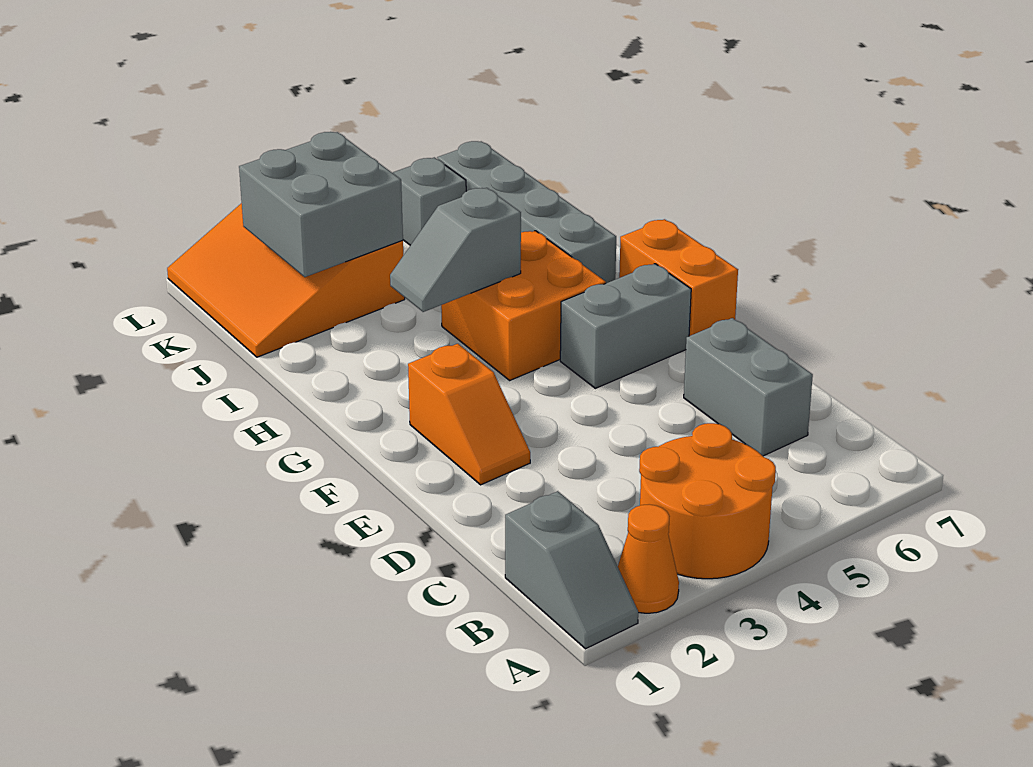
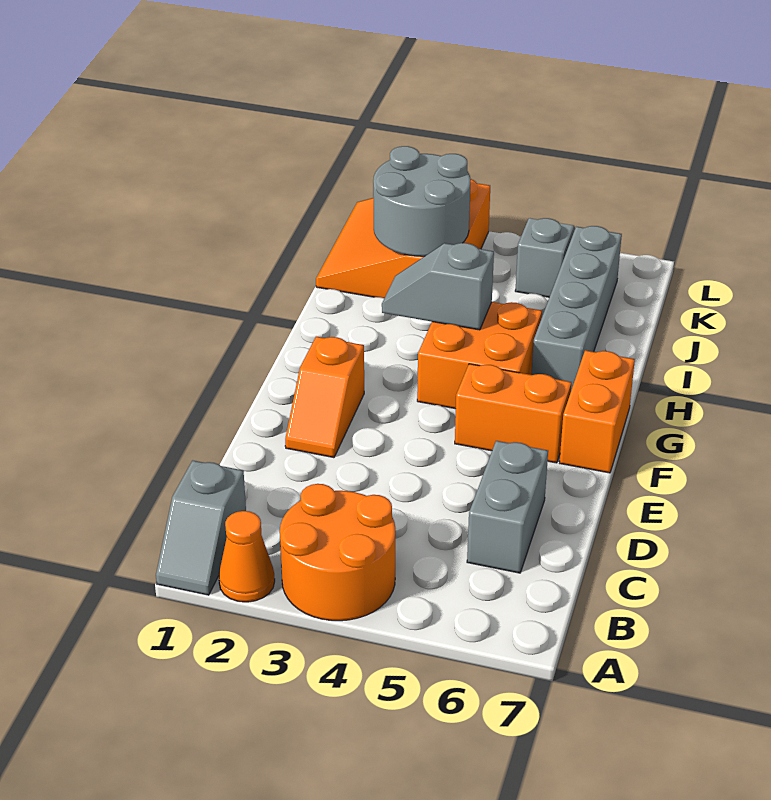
grey brick F5:F6 level 1 -> orange brick F5:F6 level 1
grey brick J2:K3 level 2 -> grey round brick J2:K3 level 2

